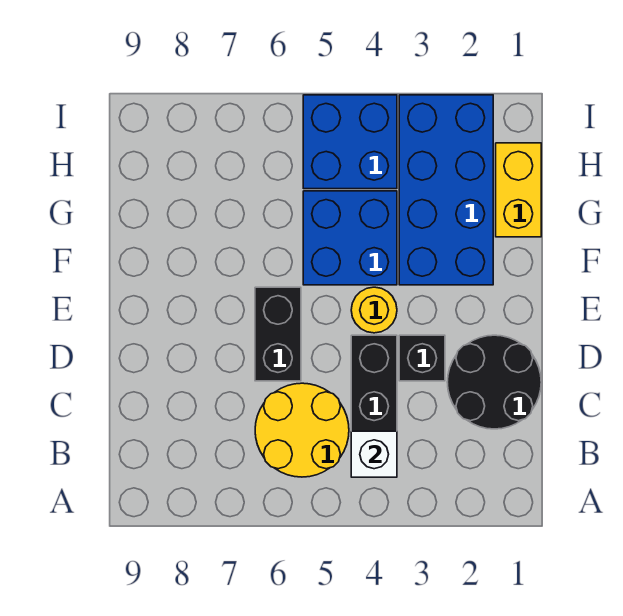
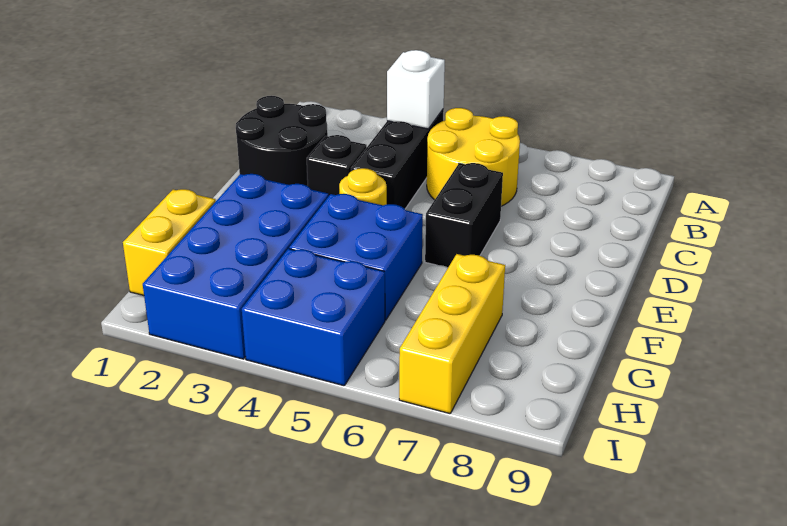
none -> yellow brick G7:I7 level 1

